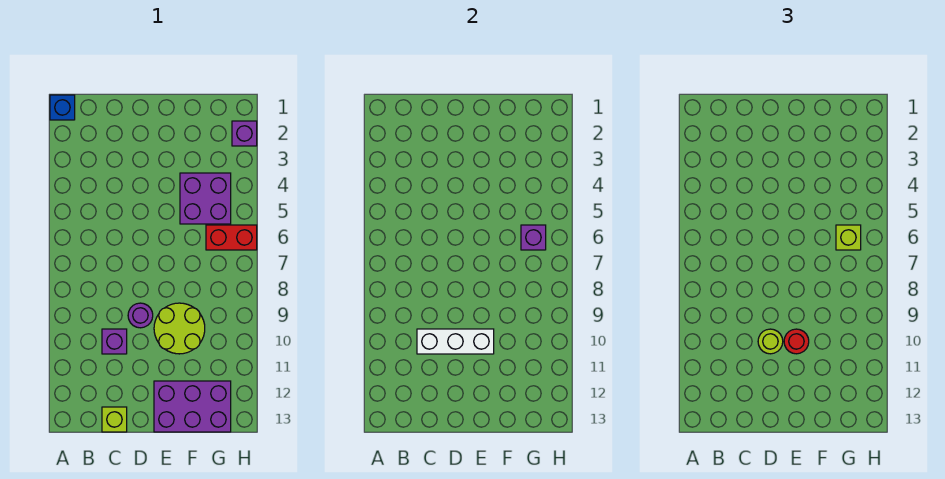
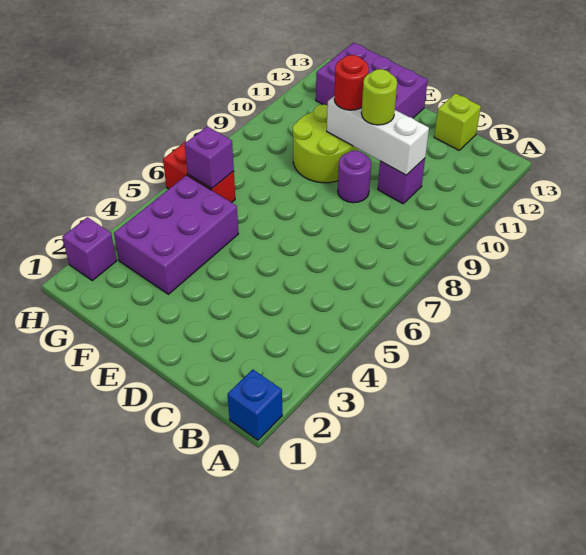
purple brick F4:G5 level 1 -> purple brick F3:G5 level 1
lime brick G6 level 3 -> none

